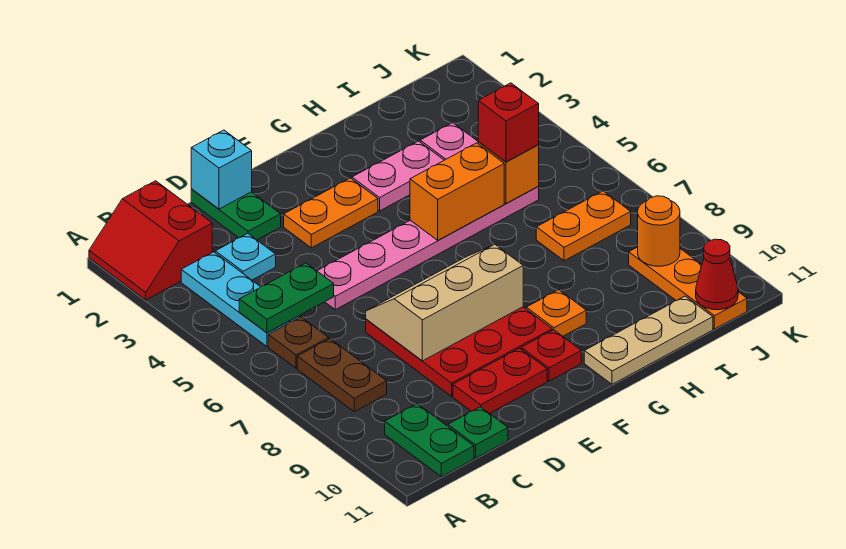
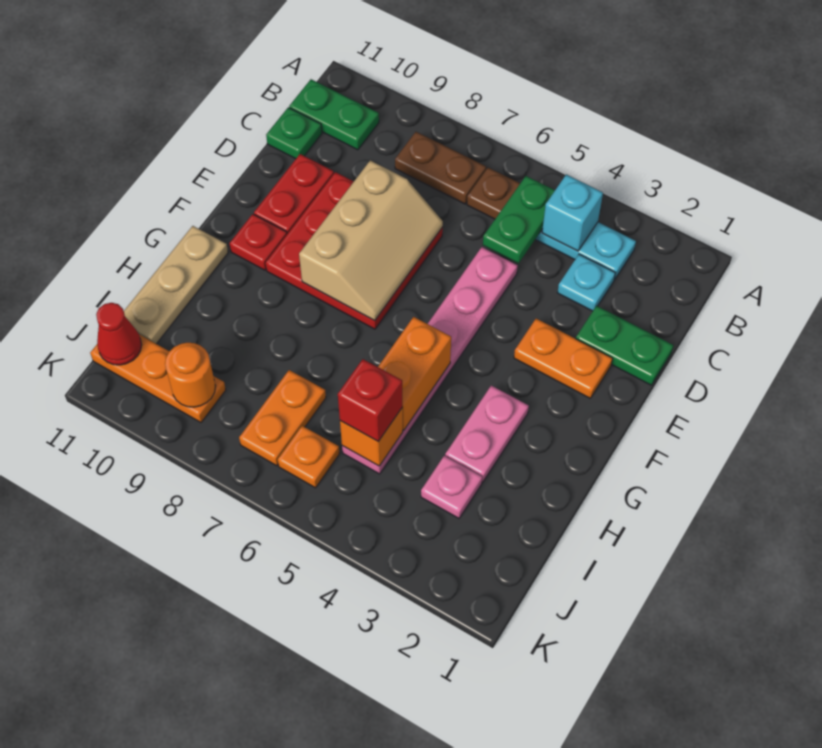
red slope A1:B2 level 1 top B -> none
cyan brick D1 level 2 -> cyan brick B4 level 2
orange plate E3:F3 level 1 -> orange plate E2:E3 level 1
orange plate G9 level 1 -> orange plate J6 level 1

